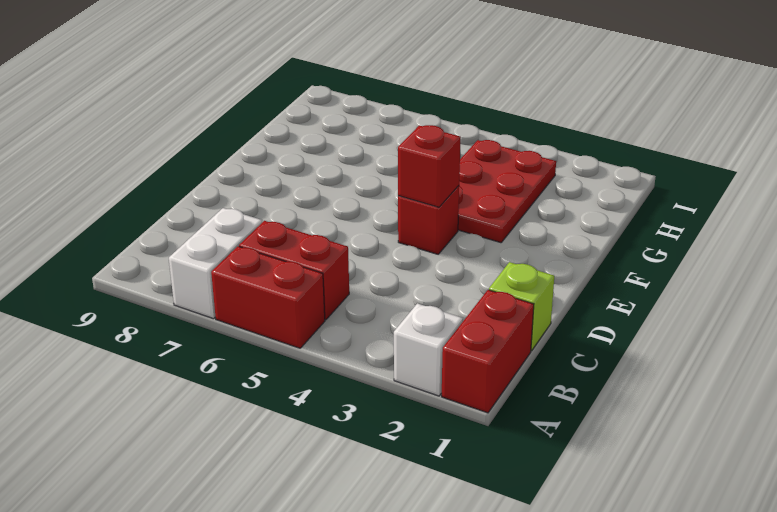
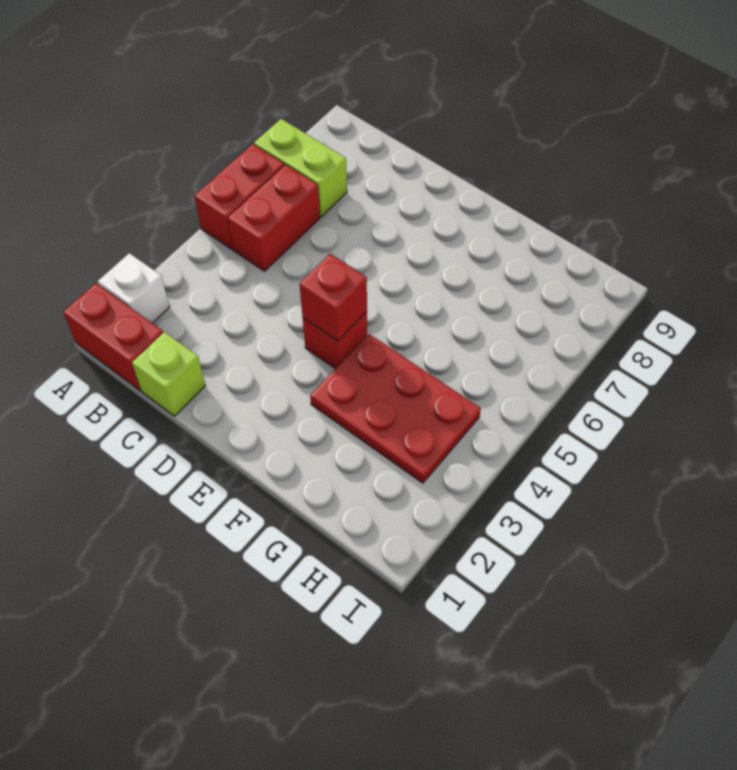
white brick A7:B7 level 1 -> lime brick A7:B7 level 1

